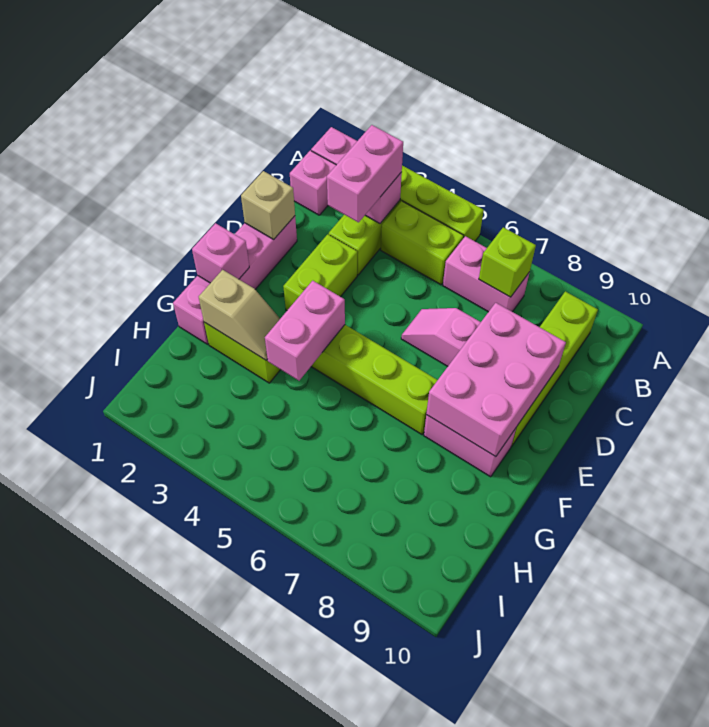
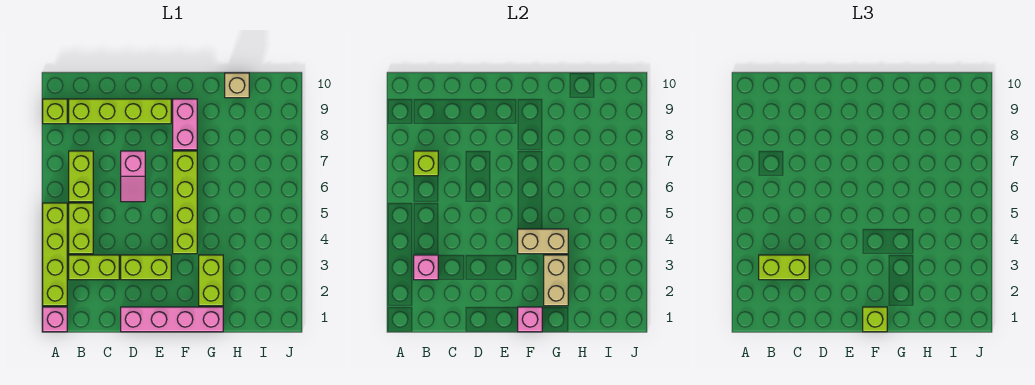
none -> lime brick A9 level 1
pink brick B1 level 1 -> none
pink brick B3:C3 level 3 -> lime brick B3:C3 level 3
pink brick B6:B7 level 1 -> lime brick B6:B7 level 1
tan brick D1 level 2 -> tan brick H10 level 1
pink brick D8:F9 level 2 -> none
none -> lime brick F1 level 3
pink brick F4:G4 level 2 -> tan brick F4:G4 level 2
tan slope G2:G3 level 2 top 2 -> tan brick G2:G3 level 2

